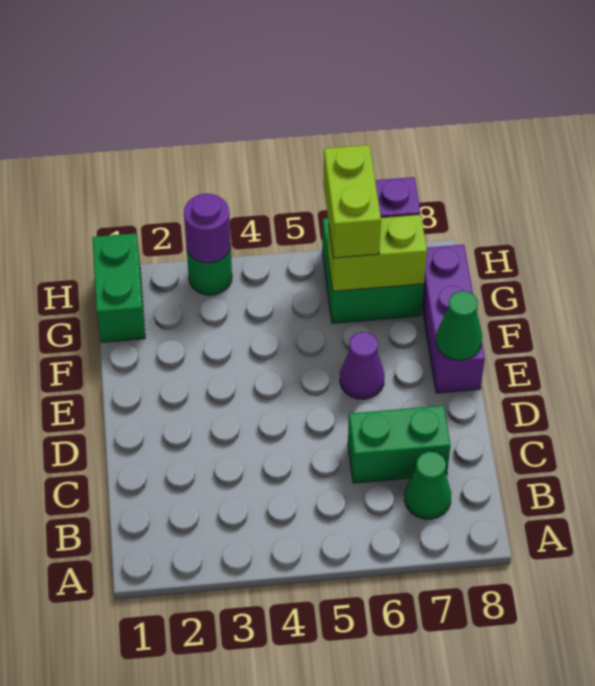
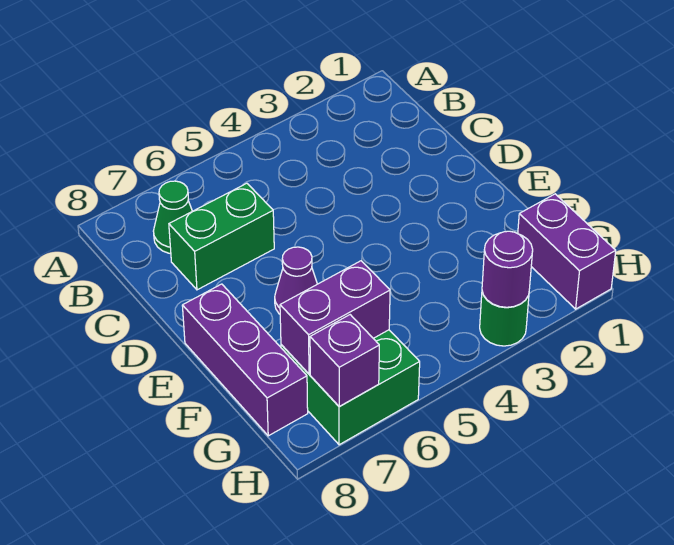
green cone E8 level 2 -> none
green brick G1:H1 level 1 -> purple brick G1:H1 level 1
lime brick G6:G7 level 2 -> purple brick G6:G7 level 2
lime brick G6:H6 level 3 -> none

